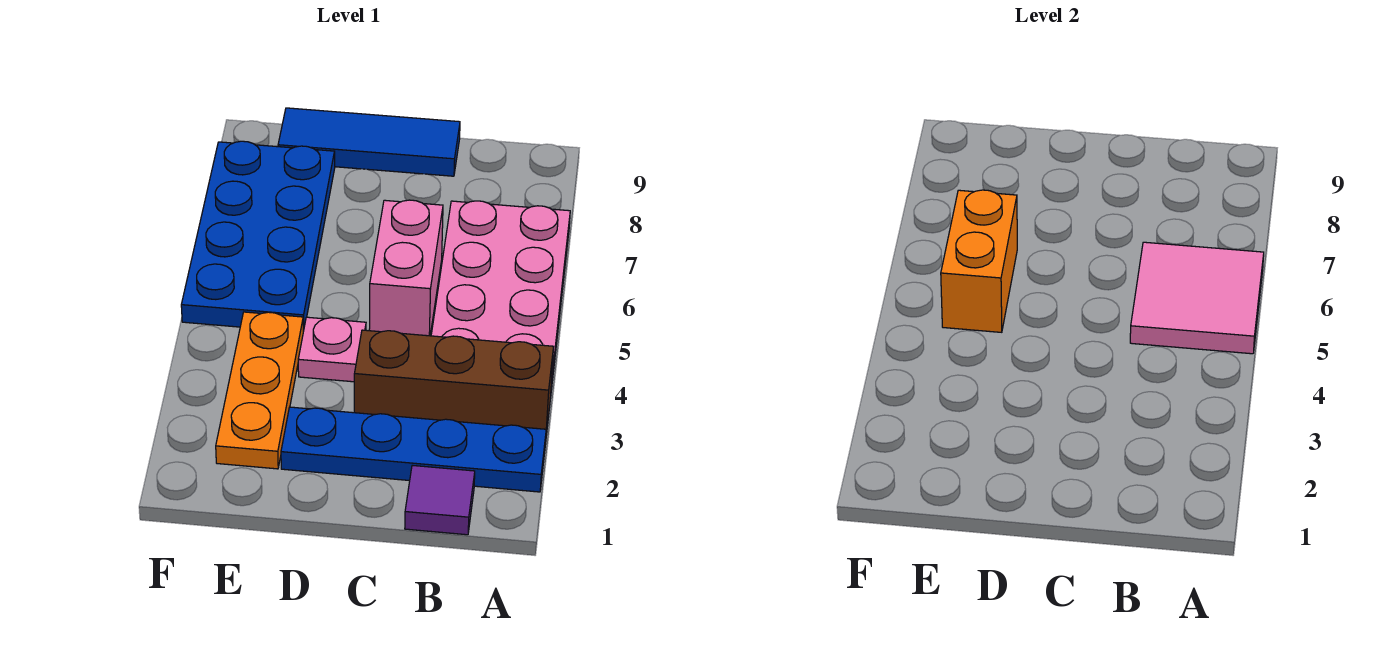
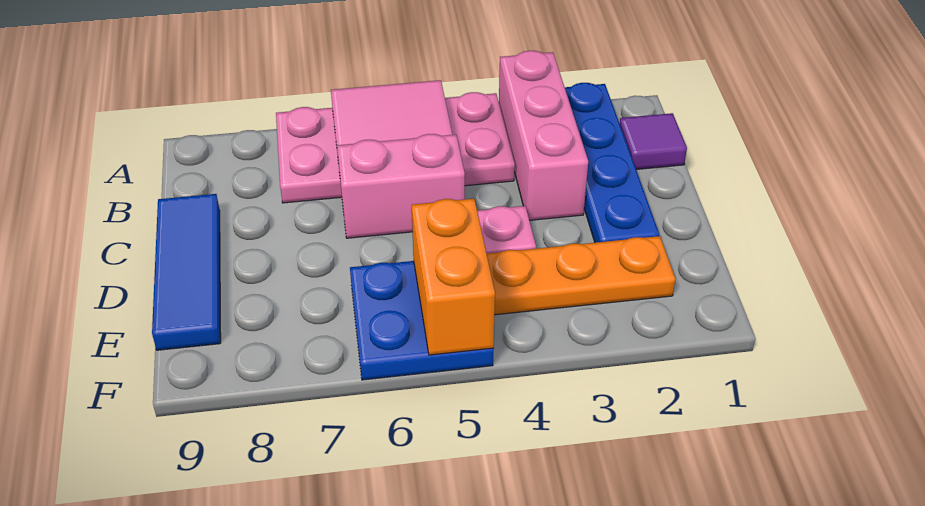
brown brick A3:C3 level 1 -> pink brick A3:C3 level 1
blue plate E5:F8 level 1 -> blue plate E5:F6 level 1
orange brick E5:E6 level 2 -> orange brick E5:F5 level 2

